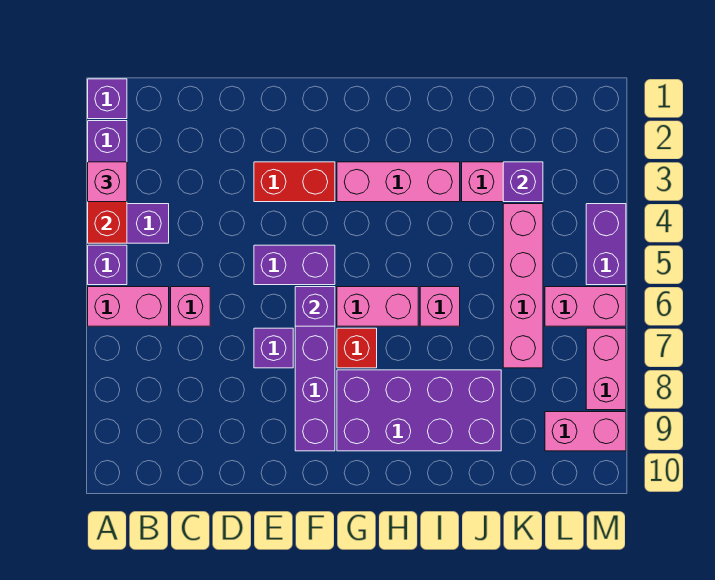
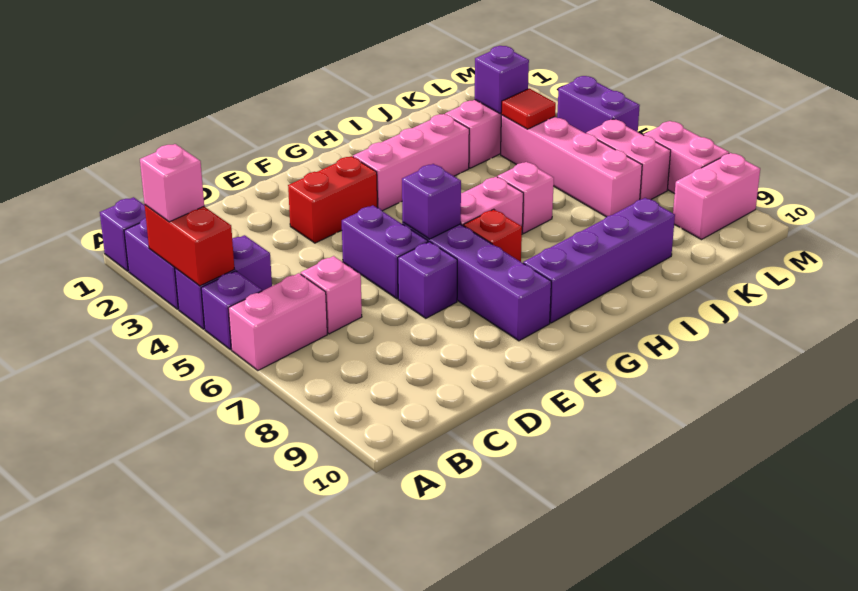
purple brick E5:F5 level 1 -> purple brick E5:E6 level 1
purple brick G8:J9 level 1 -> purple brick G9:J9 level 1
none -> red tile K4 level 2
pink brick L6:M6 level 1 -> pink brick L6:L7 level 1

